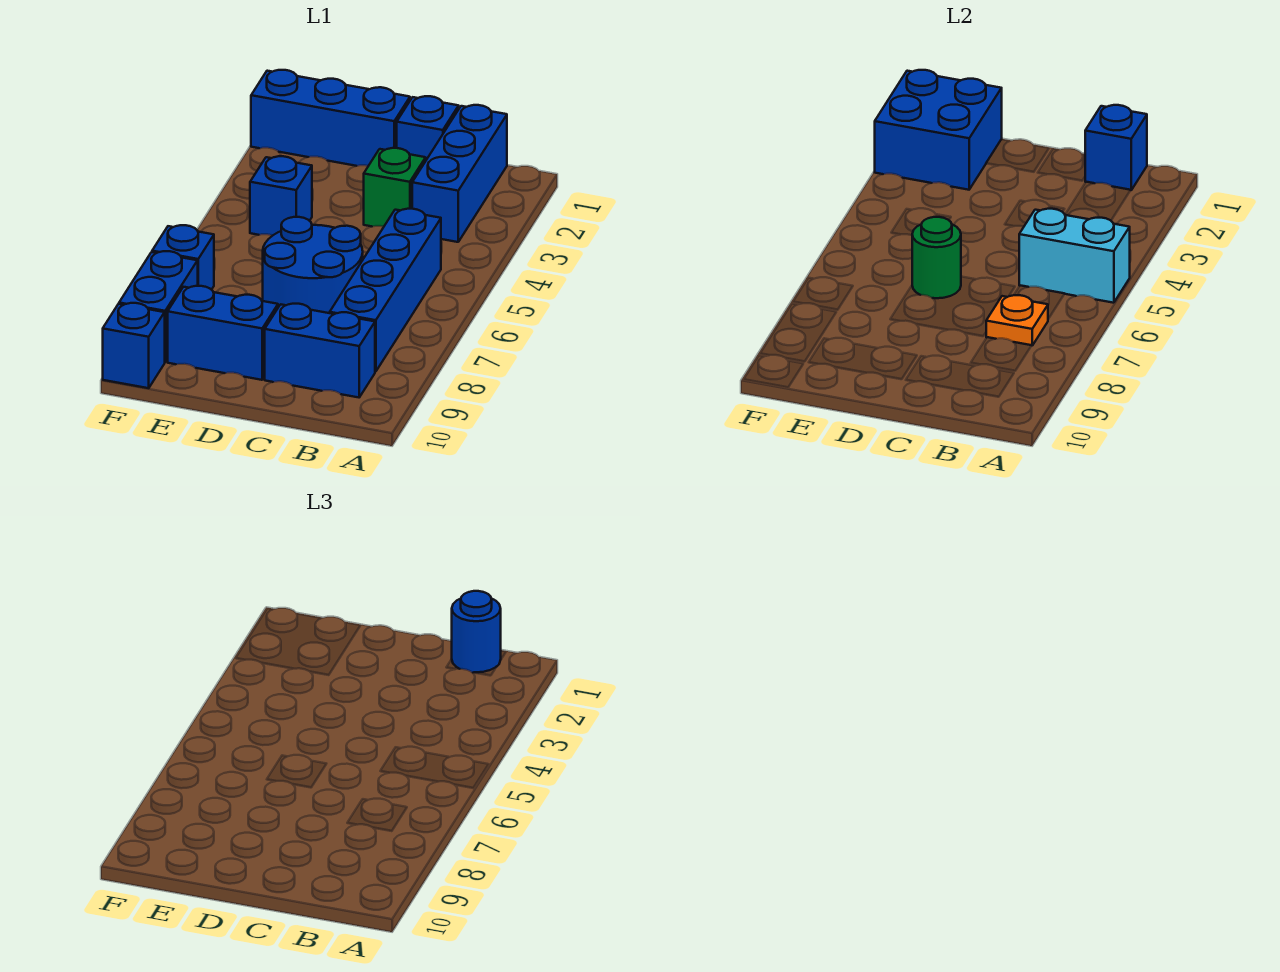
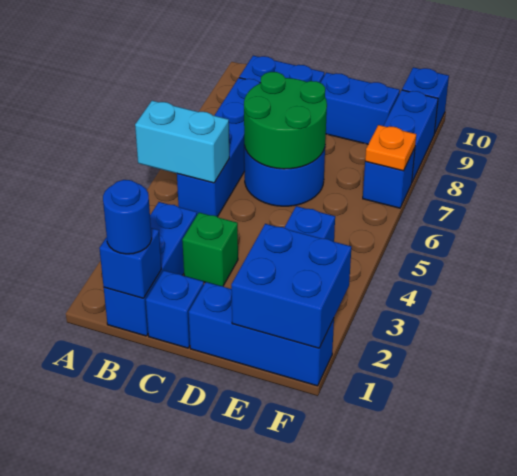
orange plate B7 level 2 -> orange plate F7 level 2
green round brick D6 level 2 -> green round brick C6:D7 level 2

